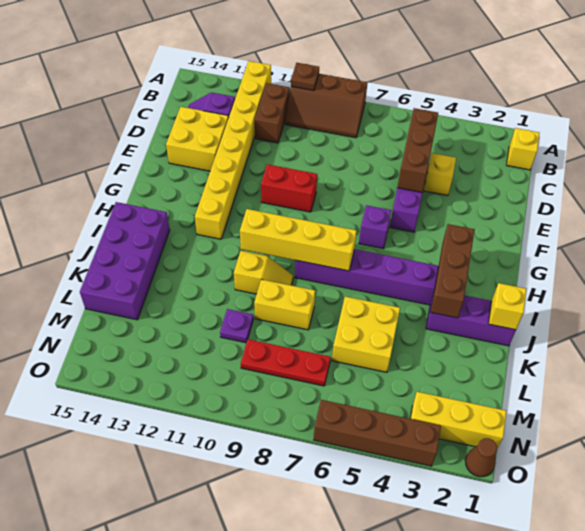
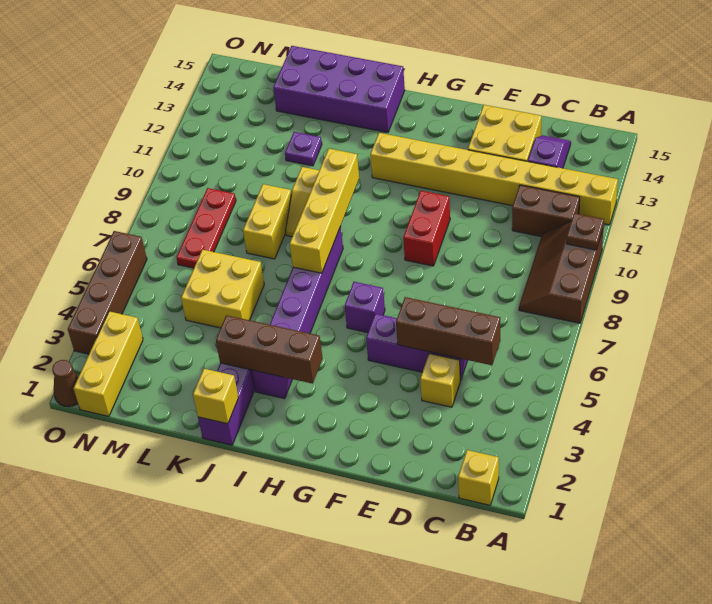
purple plate L10 level 1 -> purple plate K12 level 1

